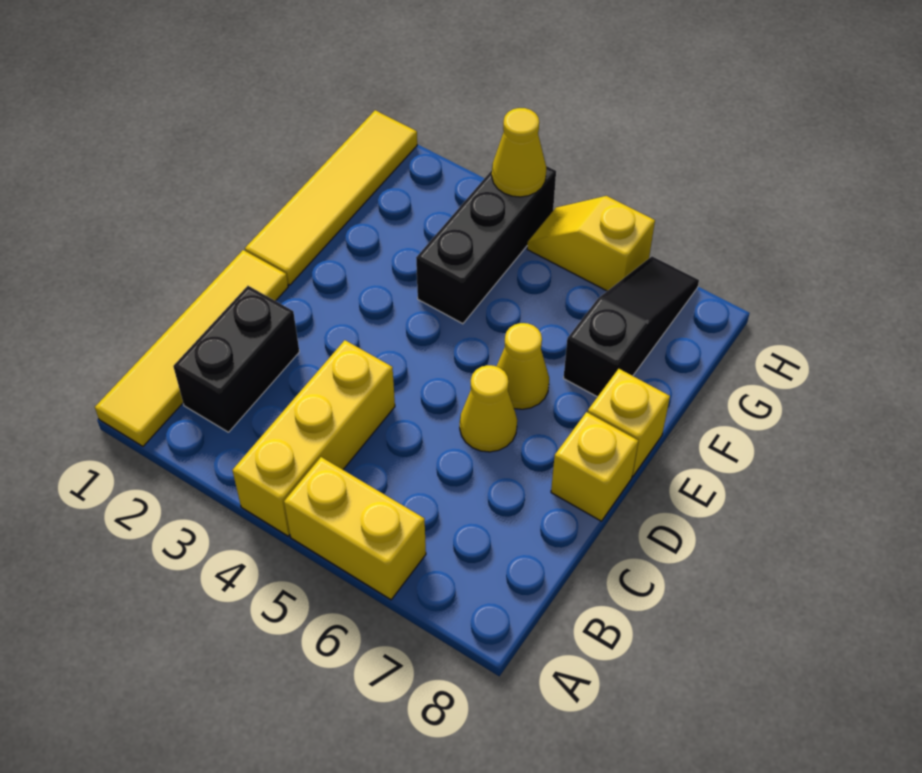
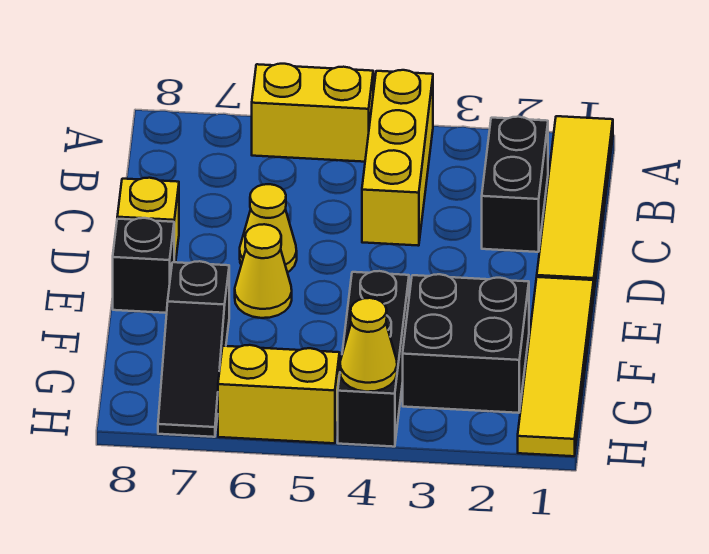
yellow brick E8 level 1 -> black brick E8 level 1
none -> black brick F2:G3 level 1
yellow slope H5:H6 level 1 top 6 -> yellow brick H5:H6 level 1

